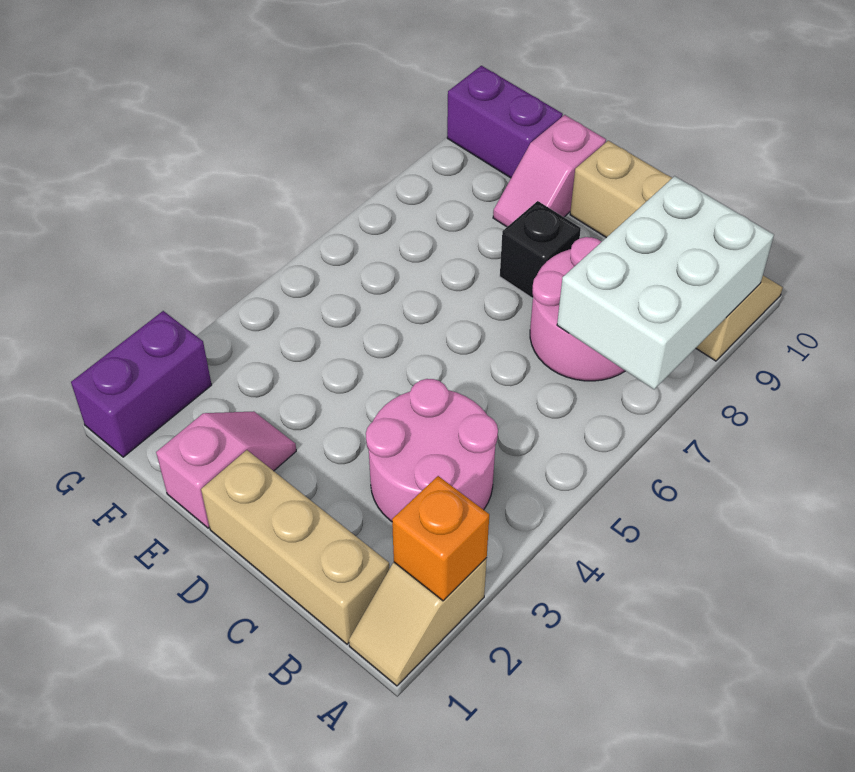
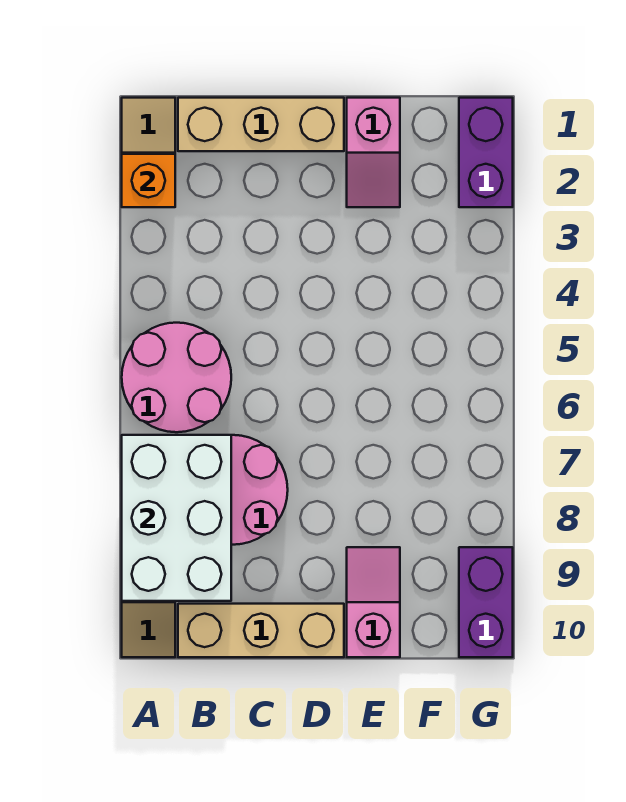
pink round brick B3:C4 level 1 -> pink round brick A5:B6 level 1
black brick D8 level 1 -> none
purple brick F10:G10 level 1 -> purple brick G9:G10 level 1

